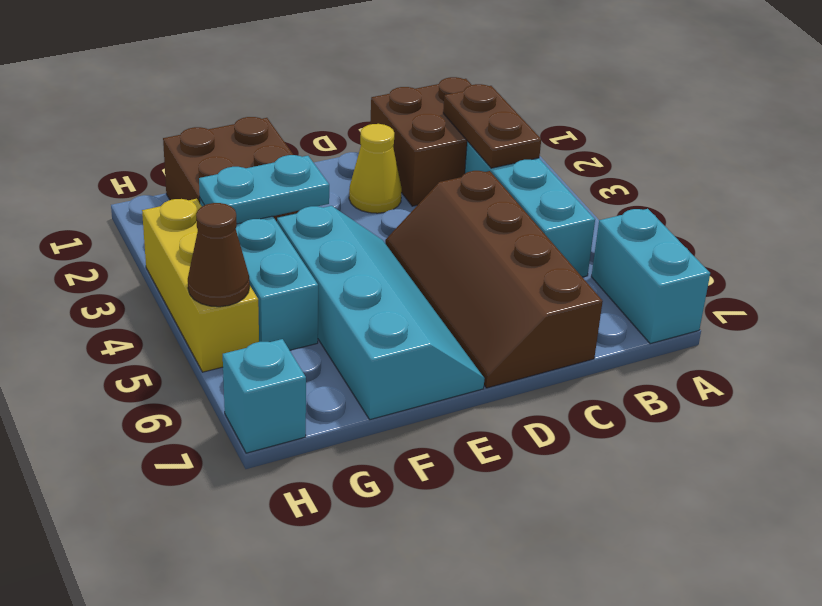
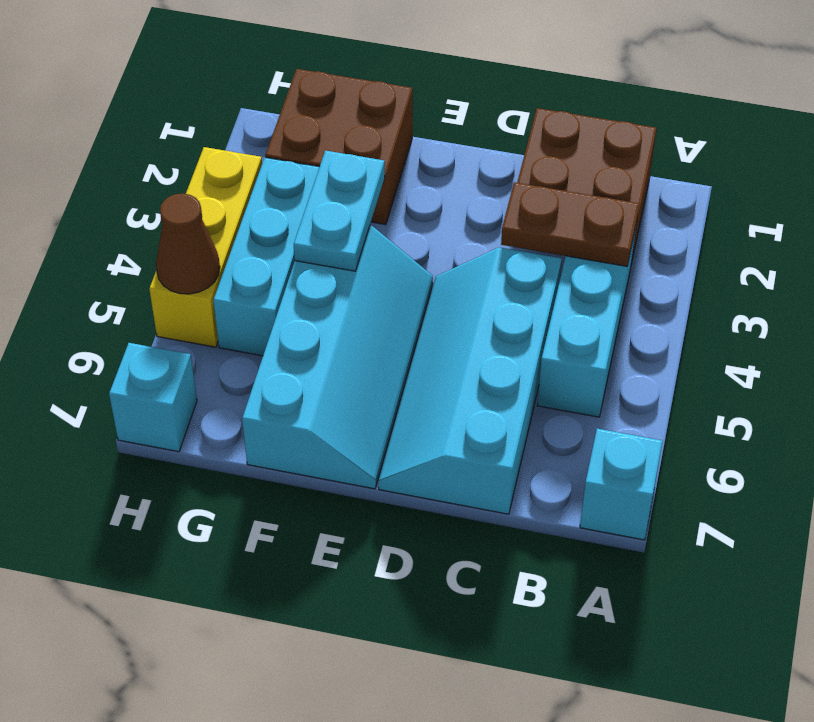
cyan brick A6:A7 level 1 -> cyan brick A7 level 1
brown plate B2:B3 level 2 -> brown plate B3:C3 level 2
brown slope C4:D7 level 1 top C -> cyan slope C4:D7 level 1 top C
yellow cone D2 level 1 -> none
cyan plate F3:G3 level 2 -> cyan plate F3:F4 level 2

